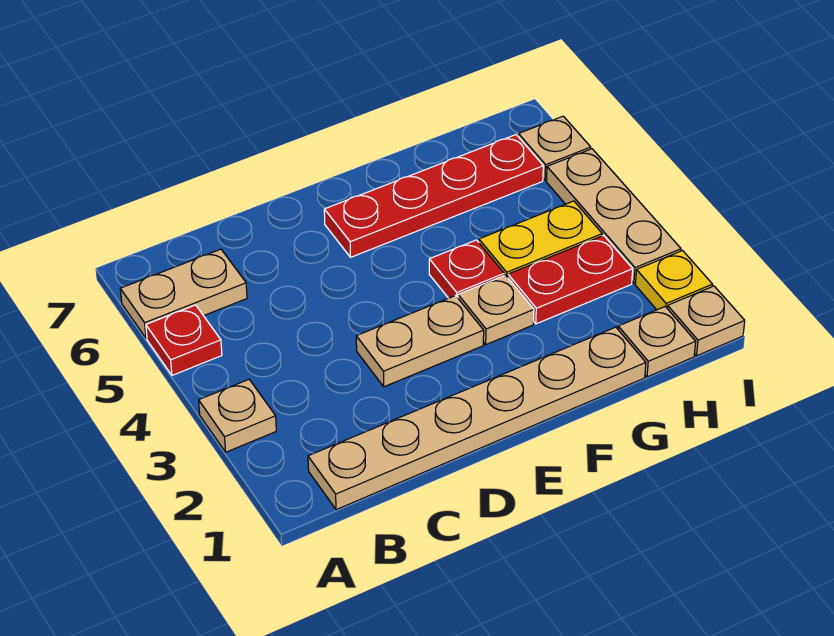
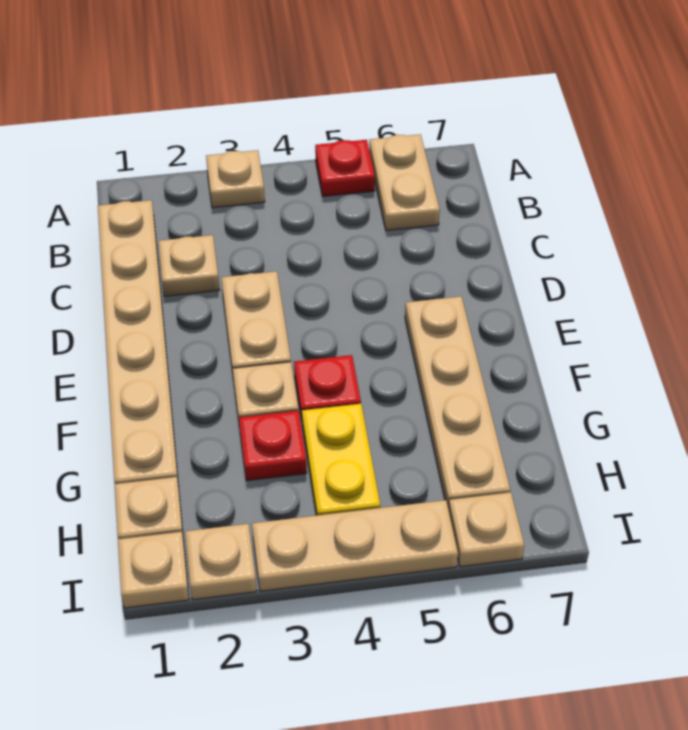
none -> tan plate C2 level 1
red plate E6:H6 level 1 -> tan plate E6:H6 level 1
red plate G3:H3 level 1 -> red plate G3 level 1
yellow plate I2 level 1 -> tan plate I2 level 1

